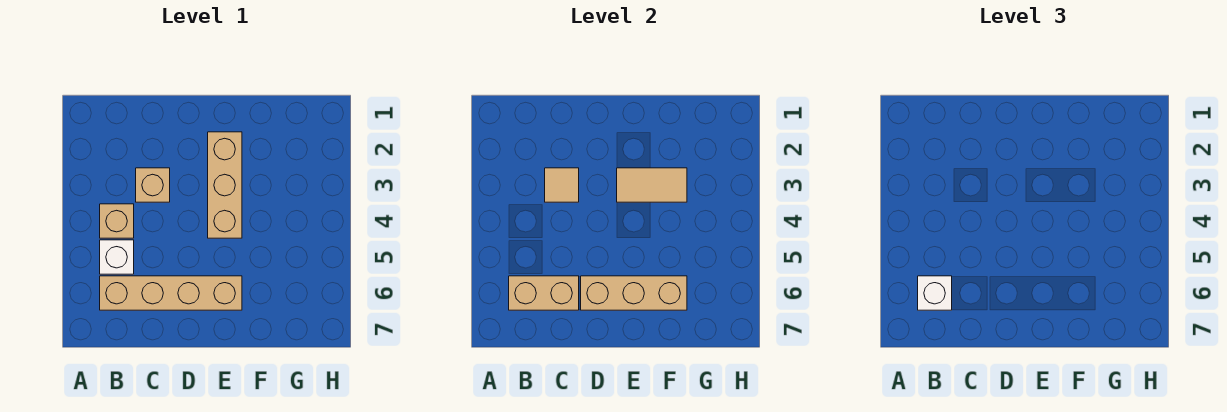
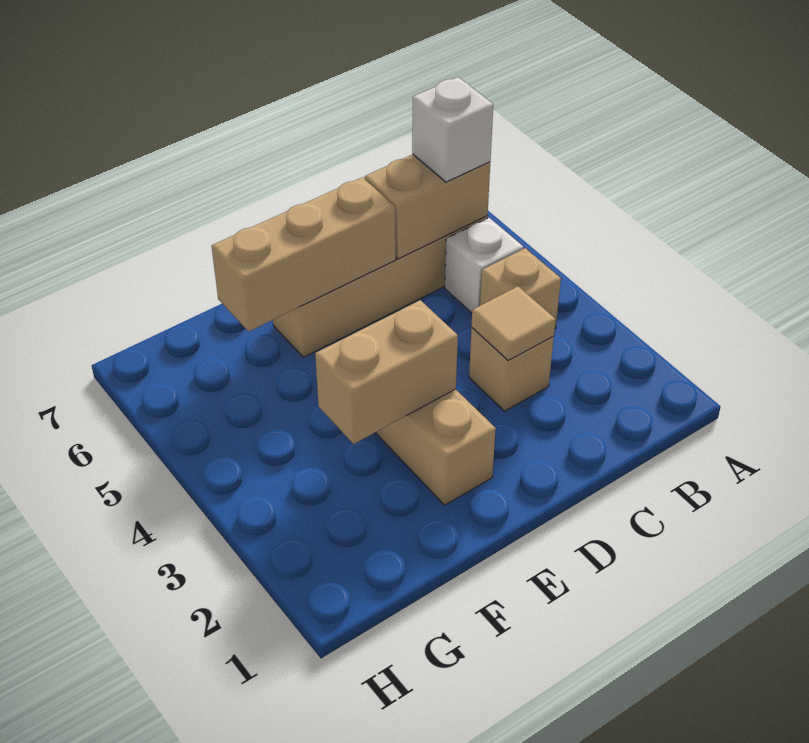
tan tile E3:F3 level 2 -> tan brick E3:F3 level 2

